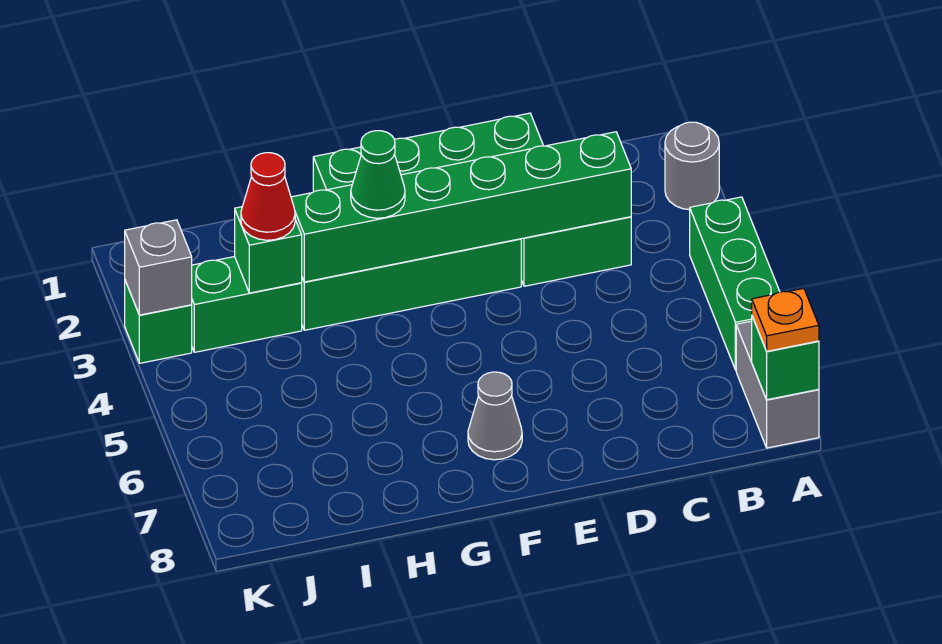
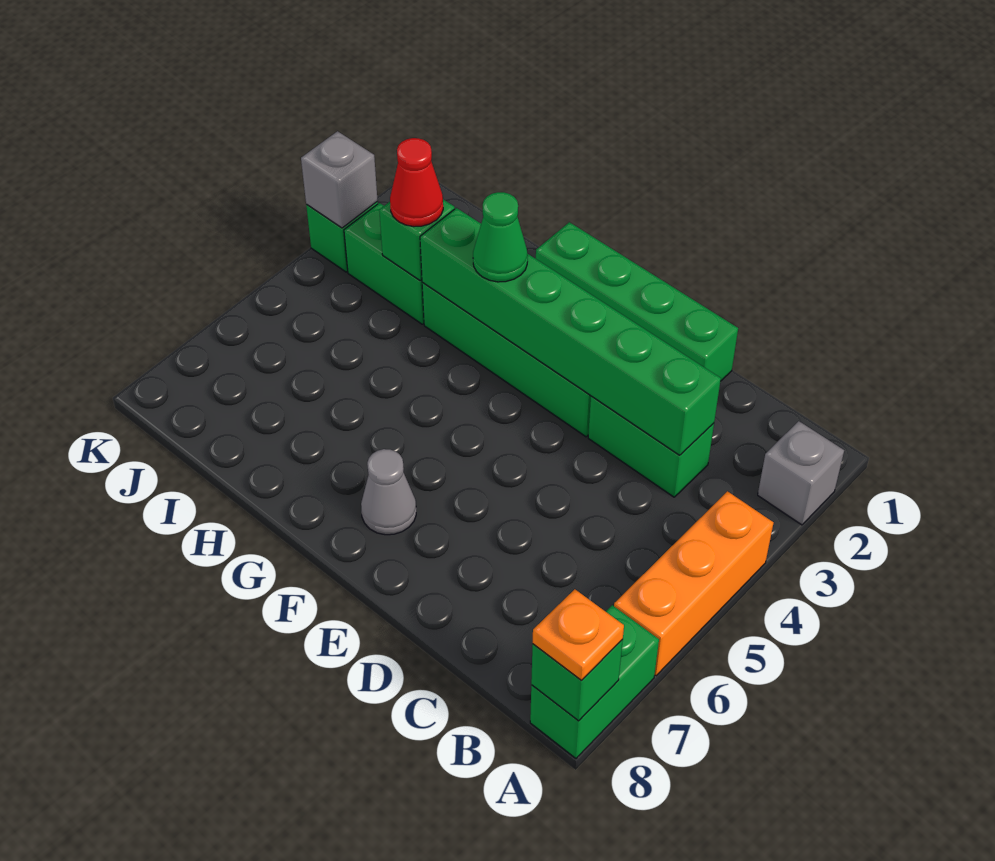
grey round brick A2 level 1 -> grey brick A2 level 1
green brick A4:A6 level 1 -> orange brick A4:A6 level 1
grey brick A7:A8 level 1 -> green brick A7:A8 level 1

